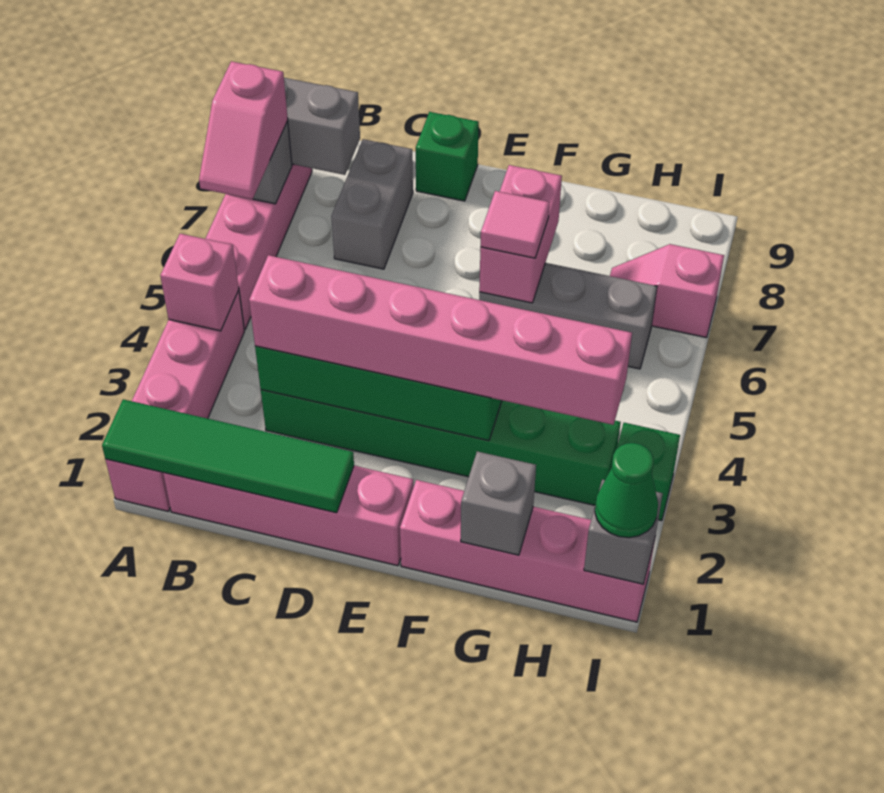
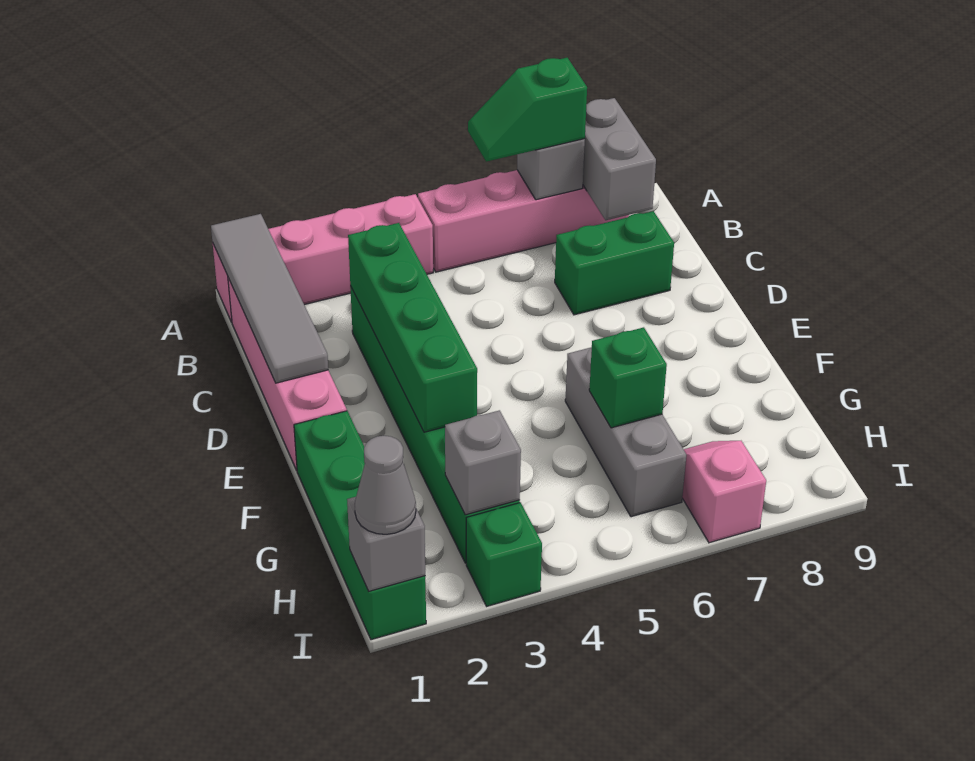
green tile A1:D1 level 2 -> grey tile A1:D1 level 2
pink brick A4 level 2 -> none
pink slope A6:A7 level 3 top 7 -> green slope A6:A7 level 3 top 7
pink brick C3:H3 level 3 -> none
grey brick C7:C8 level 1 -> green brick C7:C8 level 1
green brick D9 level 1 -> green brick G6 level 2
pink brick F1:I1 level 1 -> green brick F1:I1 level 1
pink brick F6:F7 level 2 -> none
pink tile F6 level 3 -> none
grey brick G1 level 2 -> grey brick H3 level 2
green cone I1 level 3 -> grey cone I1 level 3

